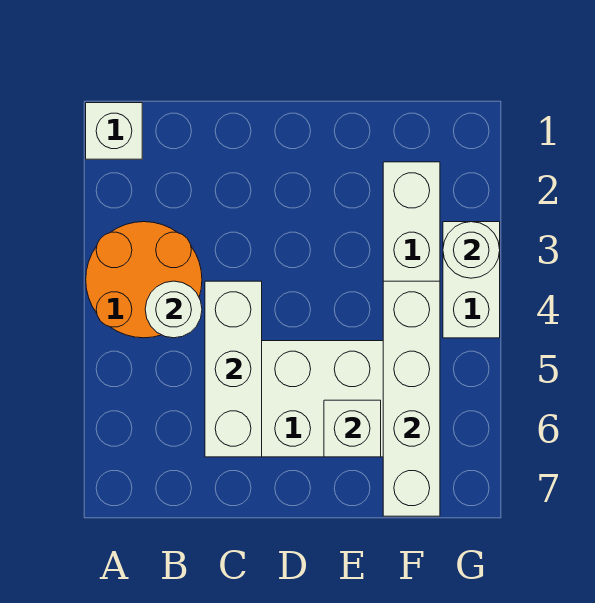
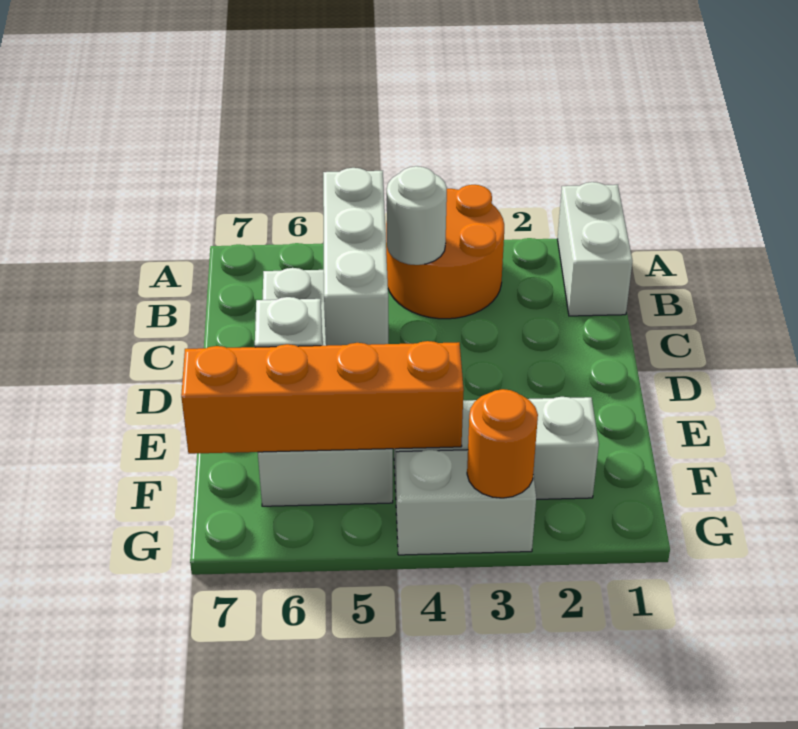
white brick A1 level 1 -> white brick A1:B1 level 1
white brick C4:C6 level 2 -> white brick B5:D5 level 2
white brick F4:F7 level 2 -> orange brick F4:F7 level 2
white round brick G3 level 2 -> orange round brick G3 level 2

